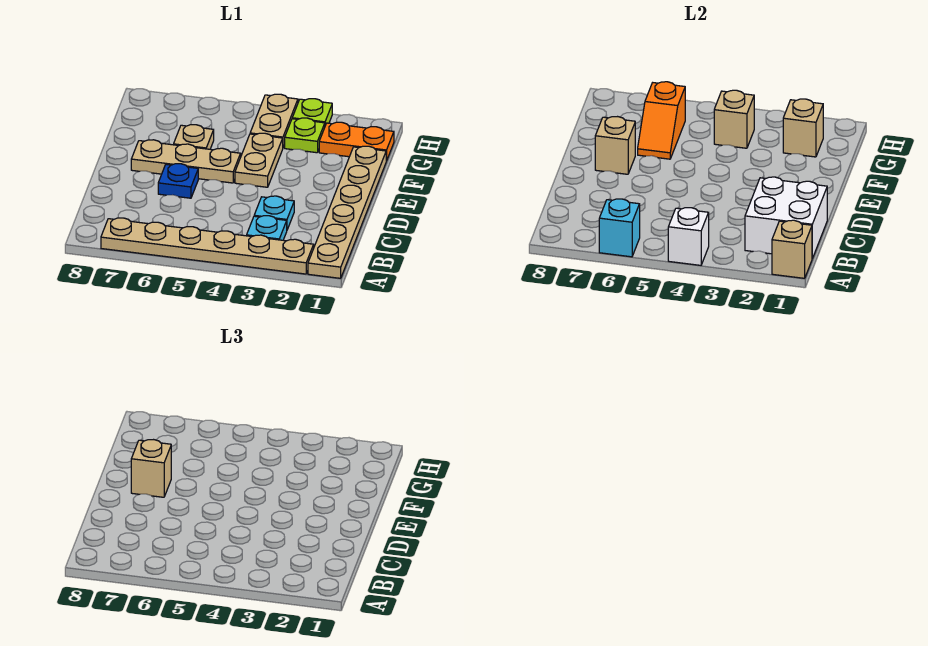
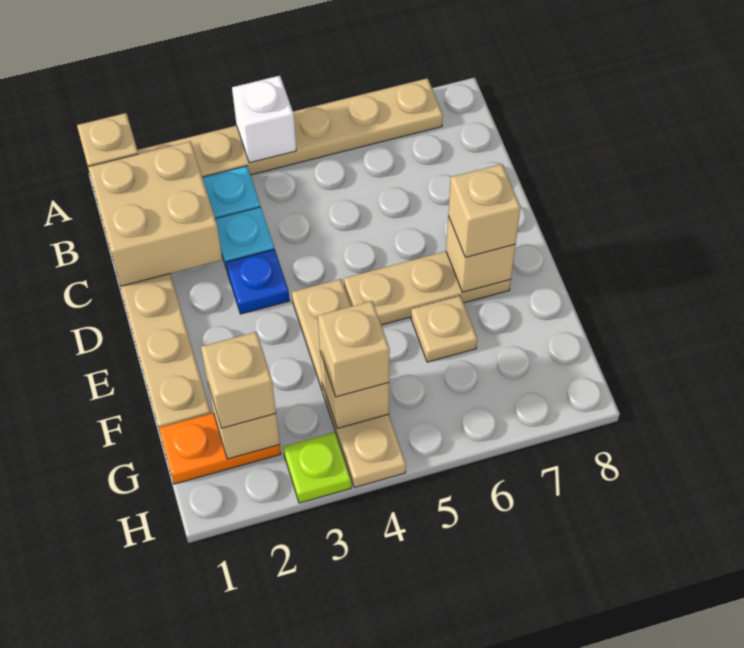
cyan brick A6 level 2 -> none
white brick B1:C2 level 2 -> tan brick B1:C2 level 2
blue plate D6 level 1 -> blue plate D3 level 1
orange slope F6:G6 level 2 top G -> none
none -> tan brick G2 level 3
lime plate G3 level 1 -> none
none -> tan brick G4 level 3

